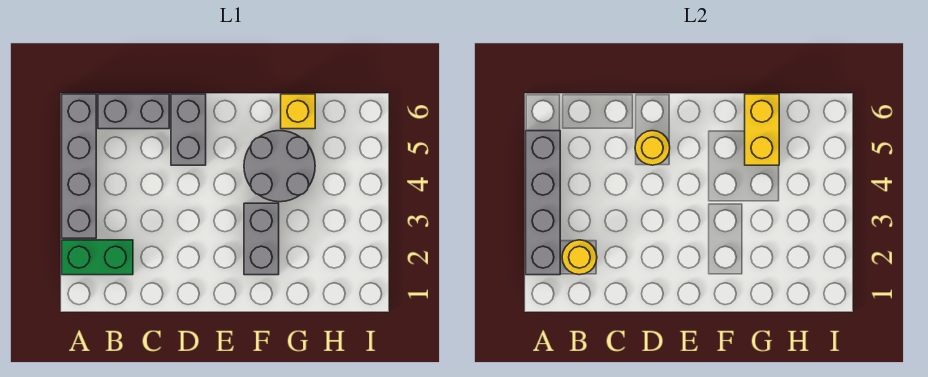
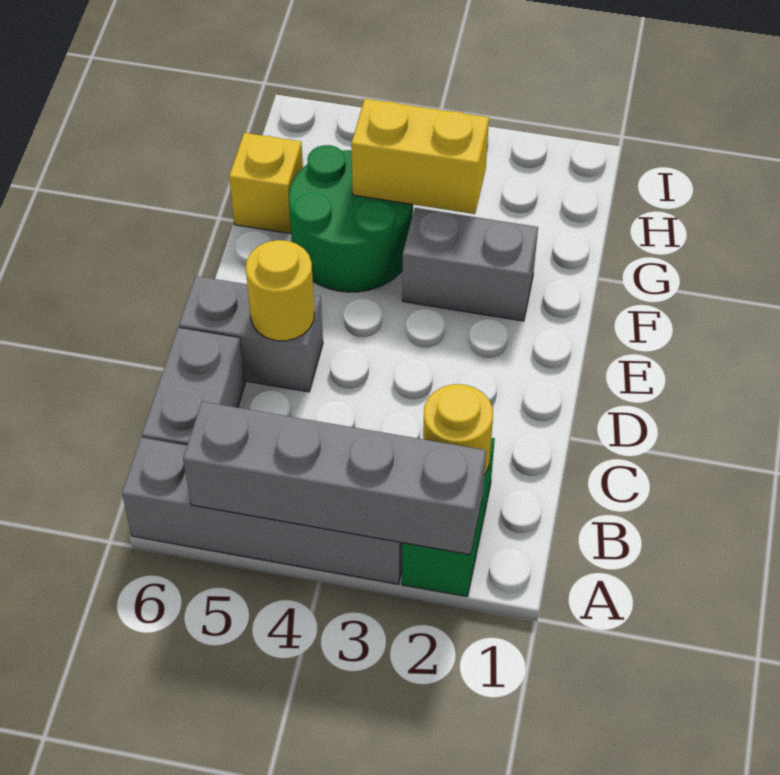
grey round brick F4:G5 level 1 -> green round brick F4:G5 level 1
yellow brick G5:G6 level 2 -> yellow brick G3:G4 level 2

